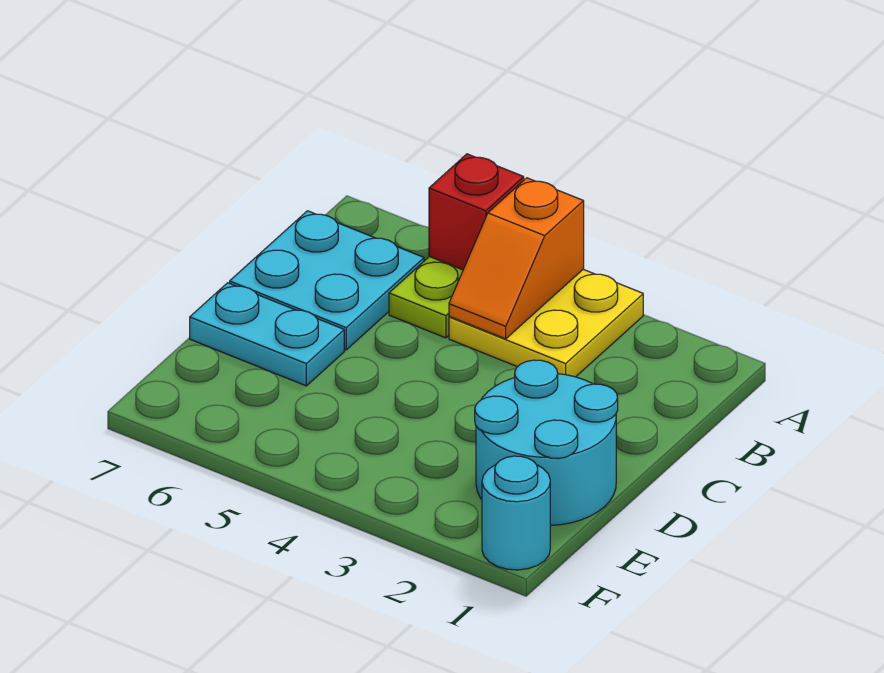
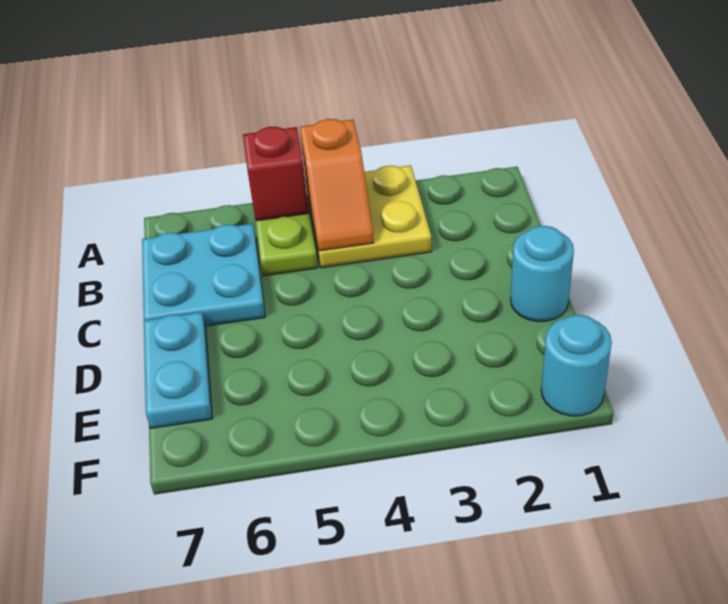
cyan round brick D1:E2 level 1 -> cyan round brick D1 level 1
cyan plate D6:D7 level 1 -> cyan plate D7:E7 level 1

